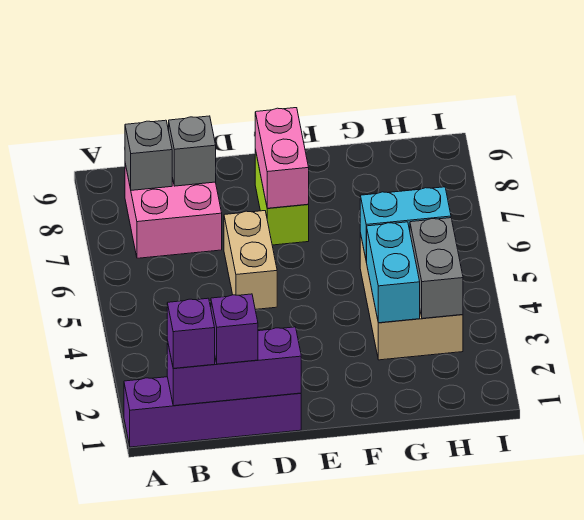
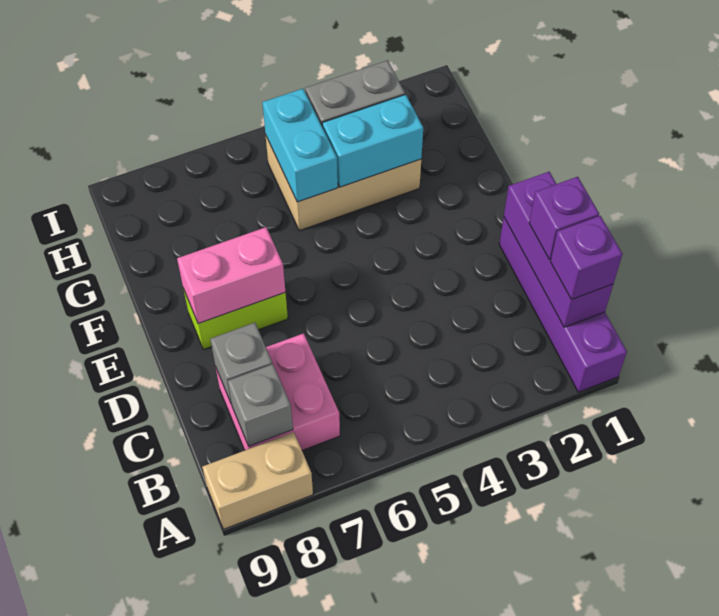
tan brick D5:D6 level 1 -> tan brick A8:A9 level 1

